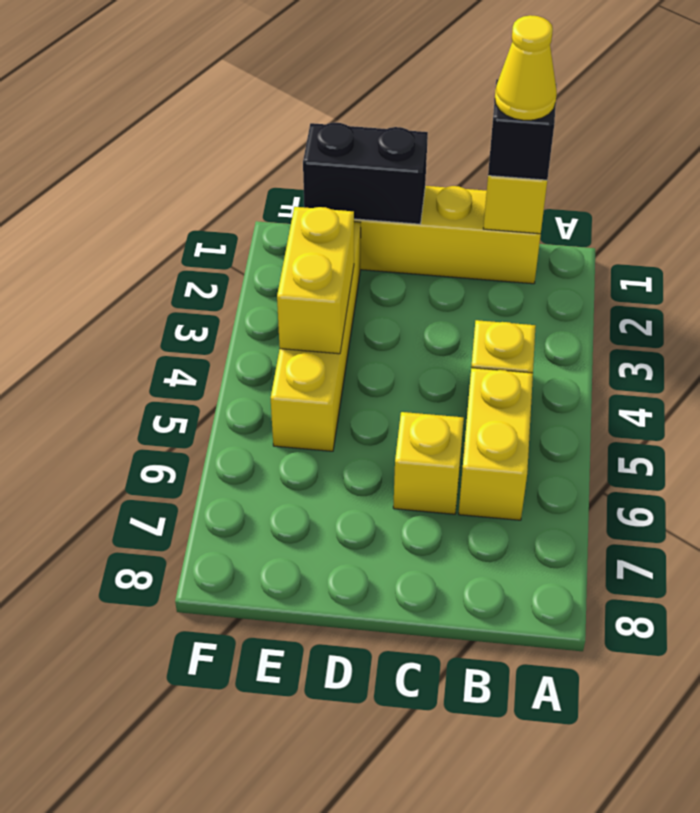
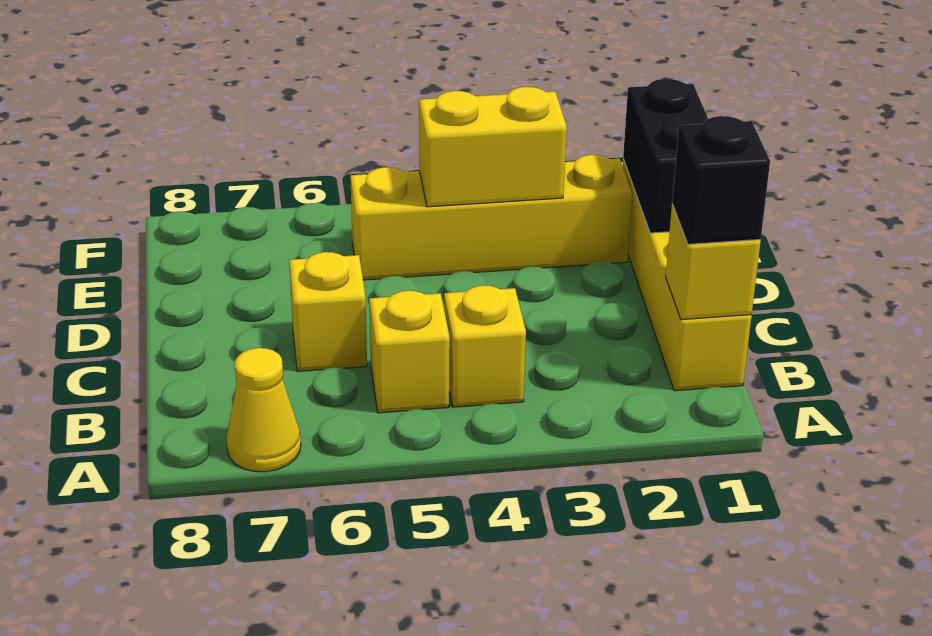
yellow cone B1 level 4 -> yellow cone A7 level 1
yellow brick B5:B6 level 1 -> yellow brick B5 level 1

